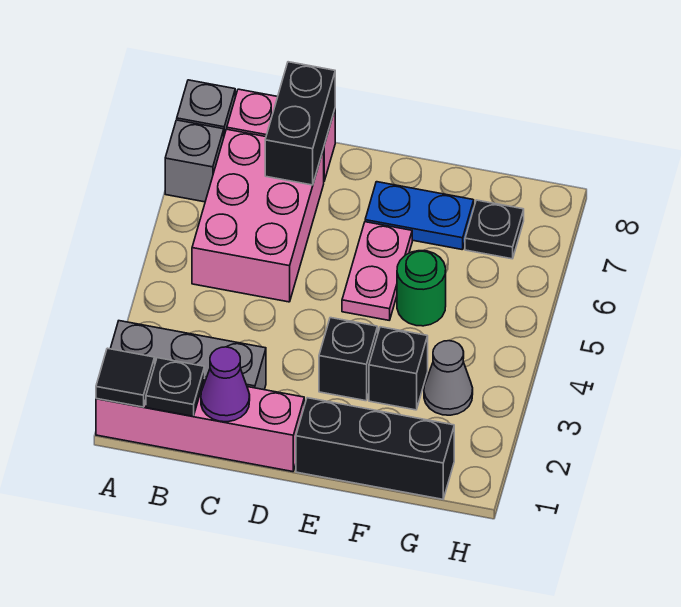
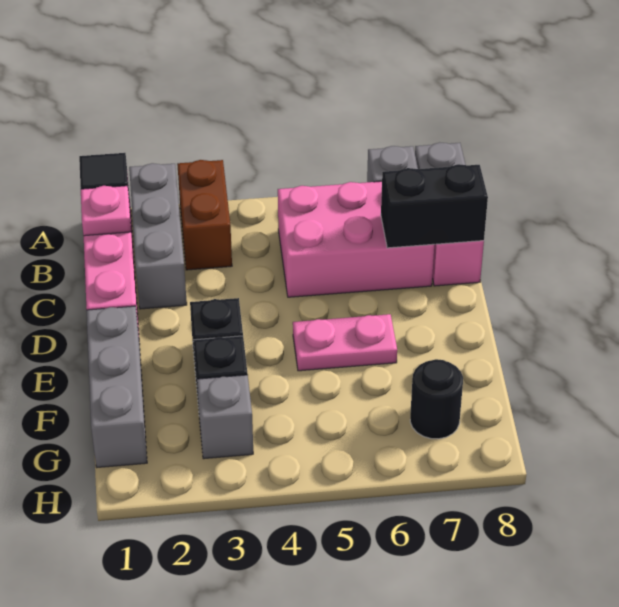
none -> brown brick A3:B3 level 1
black plate B1 level 2 -> pink plate B1 level 2
purple cone C1 level 2 -> none
black brick E1:G1 level 1 -> grey brick E1:G1 level 1
blue plate E7:F7 level 1 -> none
green round brick F5 level 1 -> none
grey cone G3 level 1 -> grey brick G3 level 1
black plate G7 level 1 -> black round brick G7 level 1

